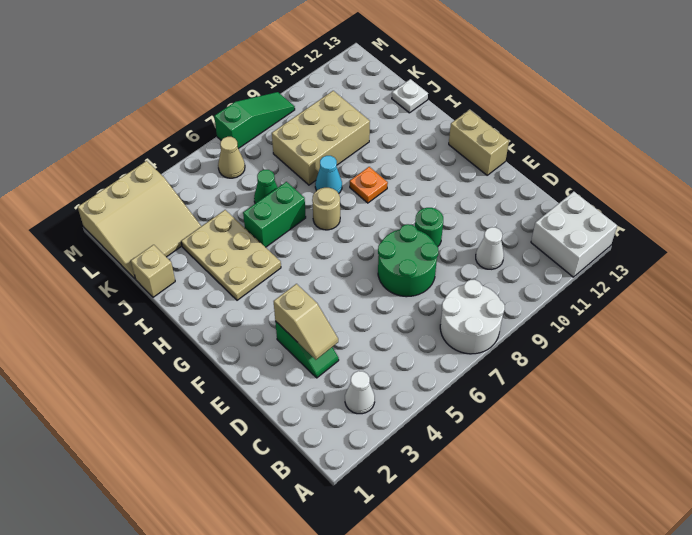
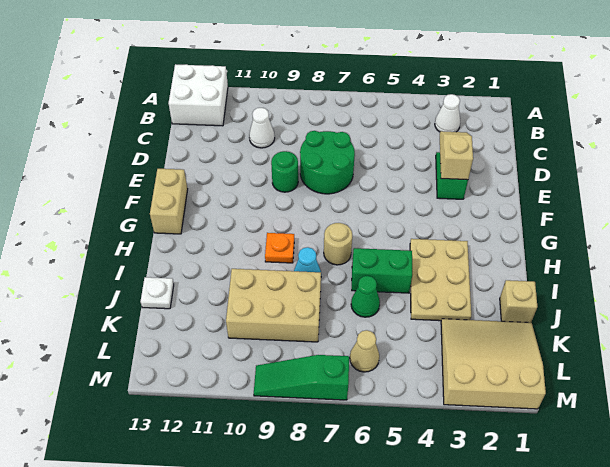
white round brick A7:B8 level 1 -> none

